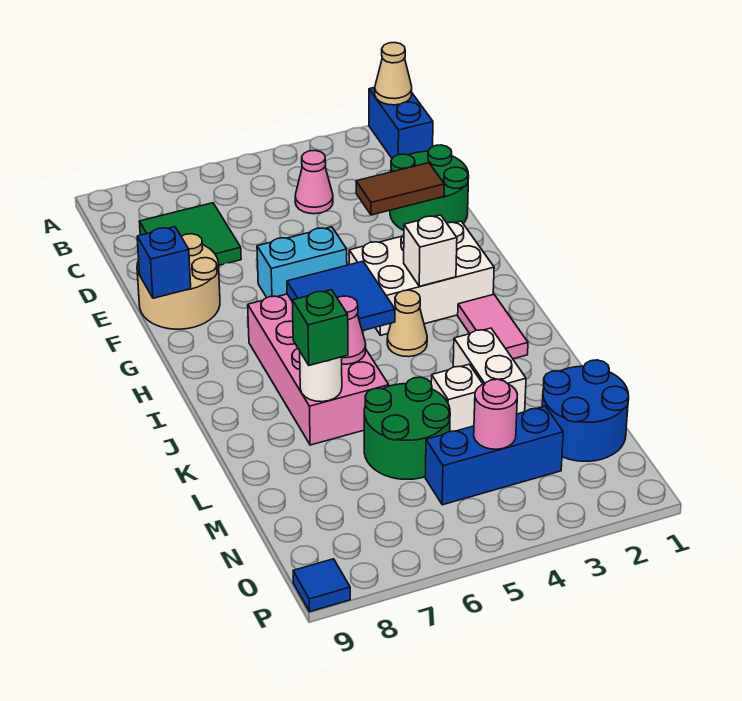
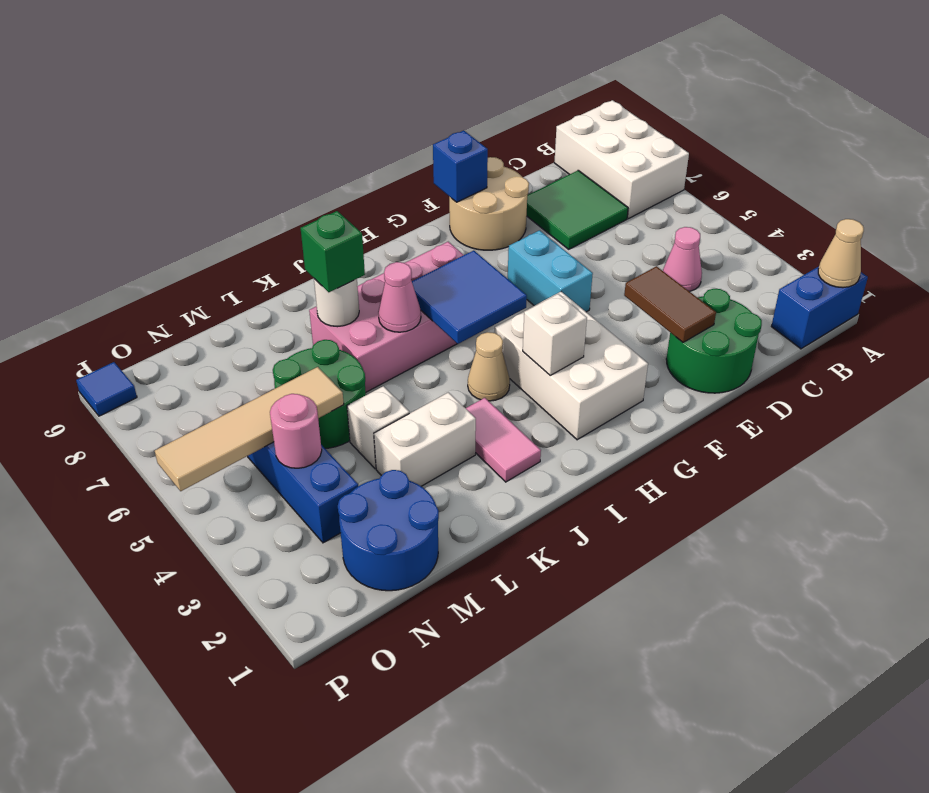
none -> white brick A7:B9 level 1
pink tile I2:J2 level 1 -> pink tile J2:J3 level 1
none -> tan tile M5:P5 level 2

